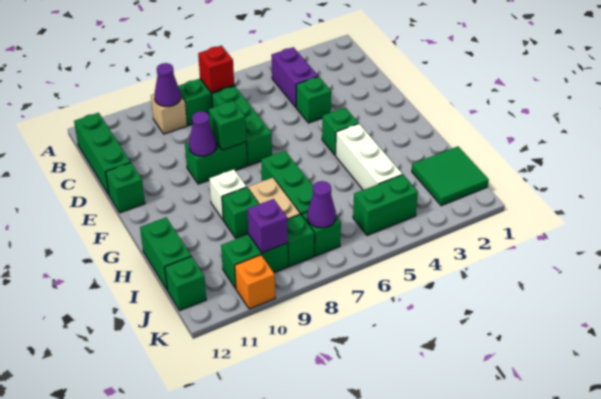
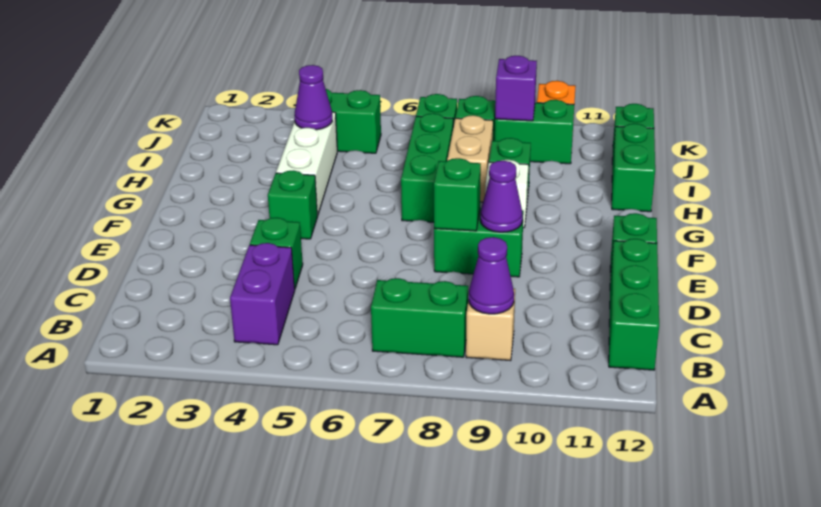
red brick B7 level 2 -> none
green brick C7:E7 level 1 -> none
green tile I1:J2 level 1 -> none
purple cone J7 level 2 -> purple cone I4 level 2

